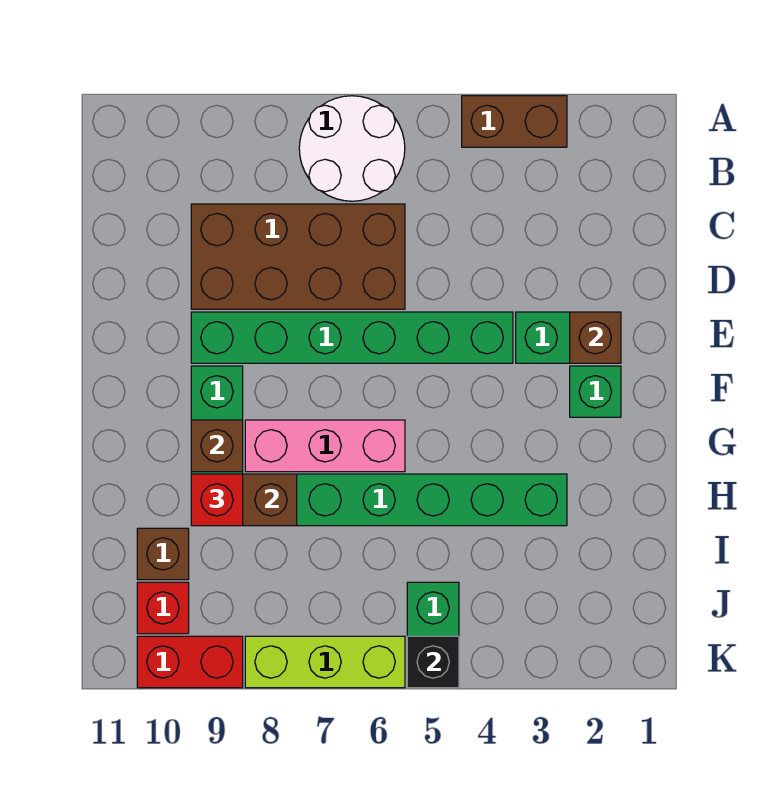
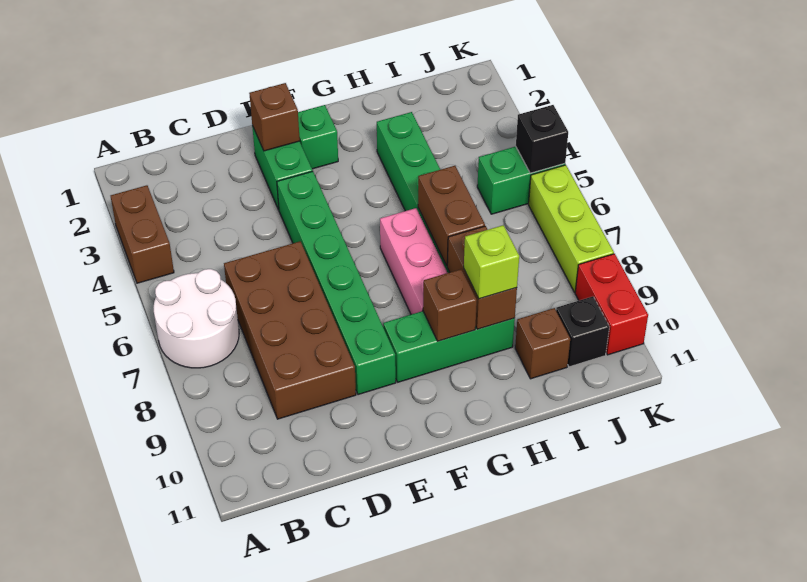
none -> brown brick H6:H7 level 2
red brick H9 level 3 -> lime brick H9 level 3
red brick J10 level 1 -> black brick J10 level 1

